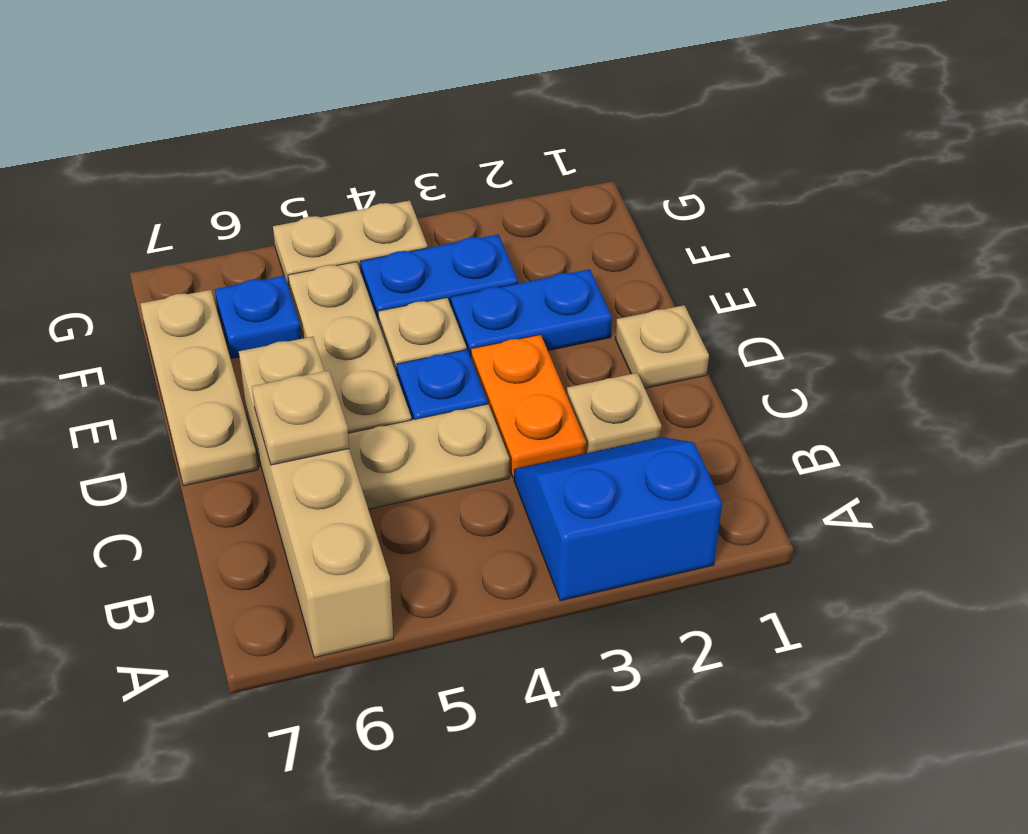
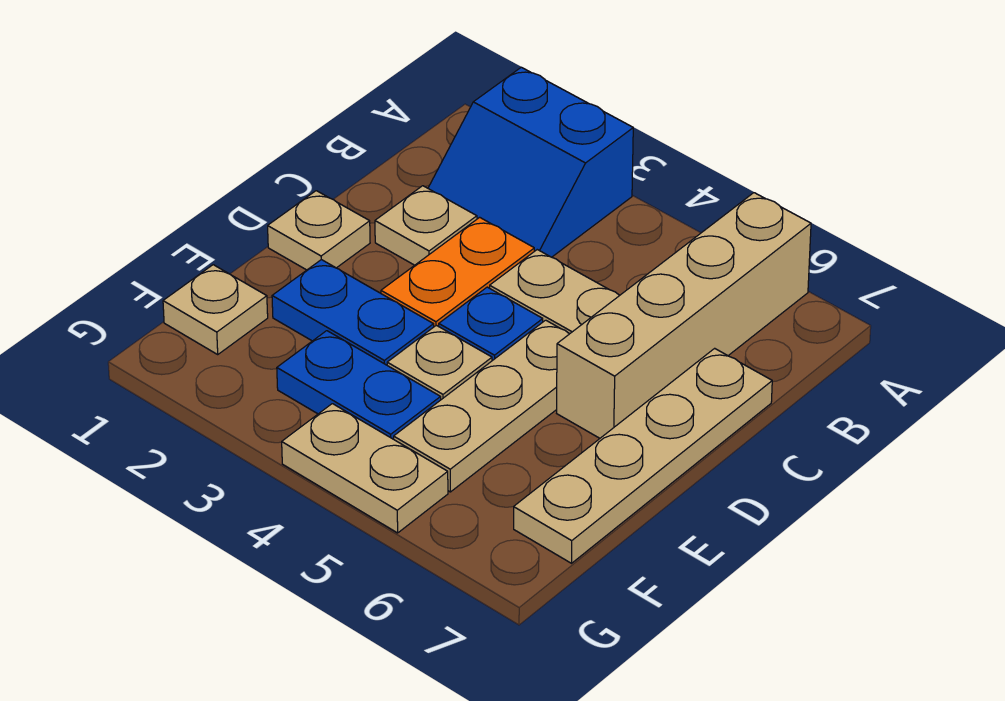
tan plate C6 level 2 -> tan plate F1 level 1
tan plate D7:F7 level 1 -> tan plate C7:F7 level 1
blue plate F6 level 1 -> none

